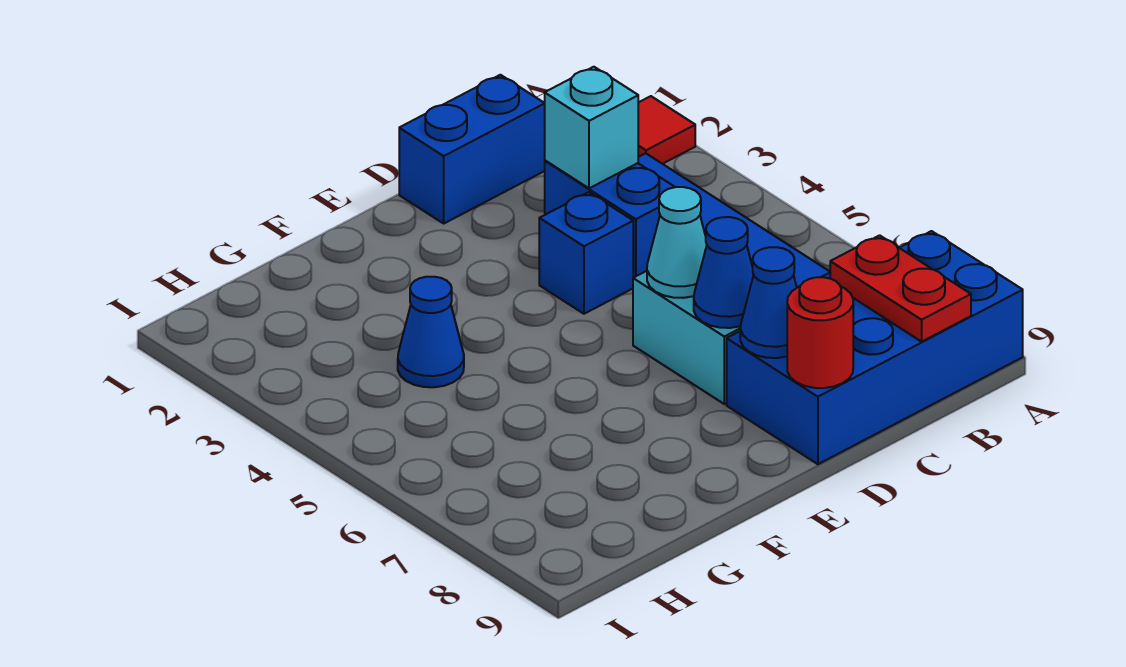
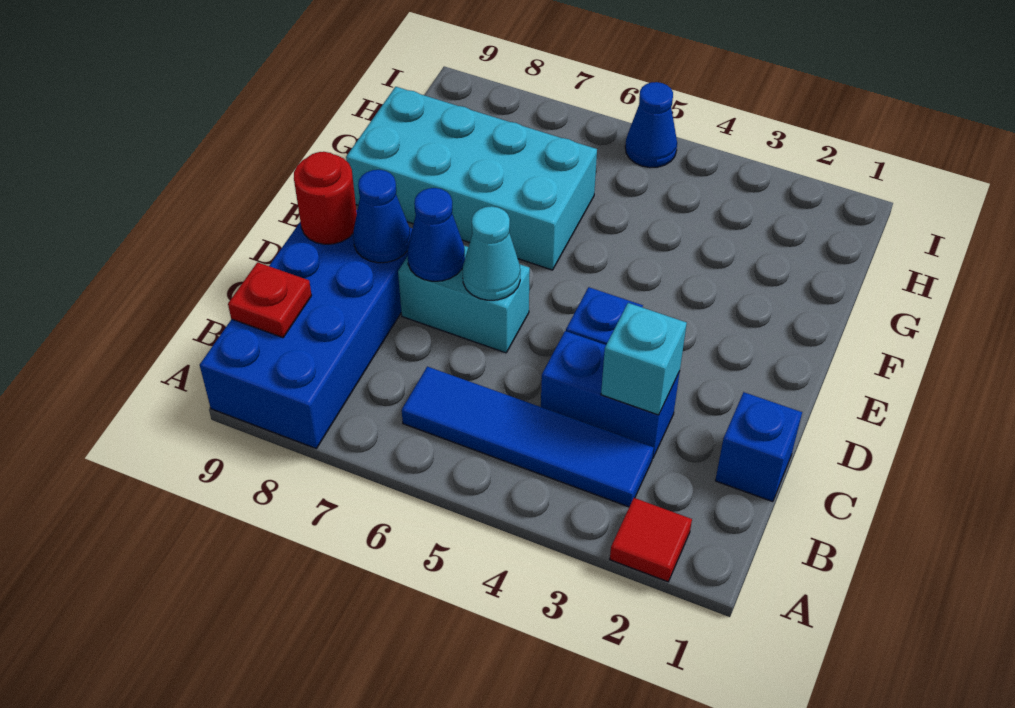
red plate B8:B9 level 2 -> red plate B9 level 2
blue brick C1:D1 level 1 -> blue brick C1 level 1
none -> cyan brick F6:G9 level 1
blue cone G4 level 1 -> blue cone I5 level 1

